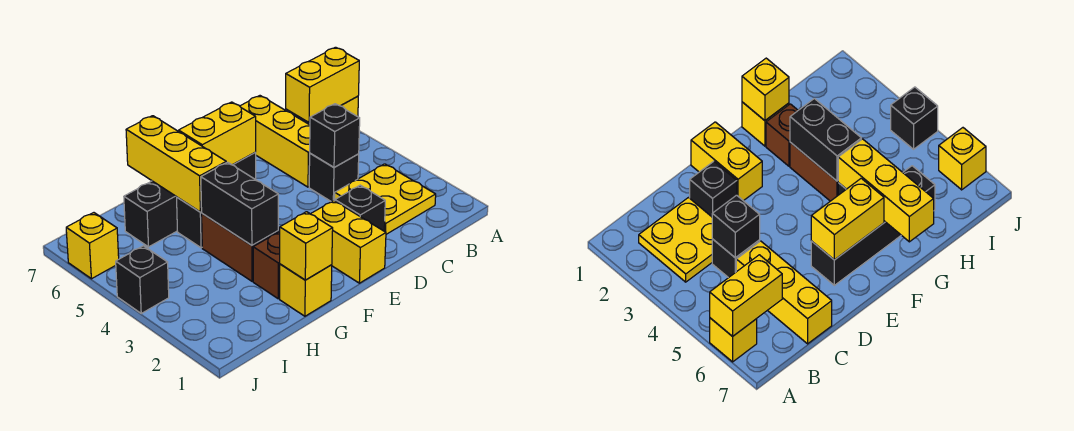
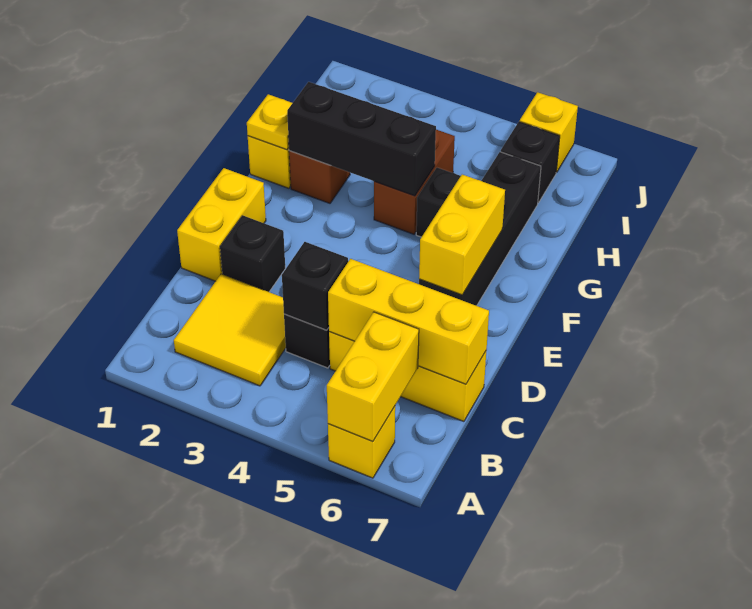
yellow plate B2:C3 level 1 -> yellow tile B2:C3 level 1
yellow brick E1:E2 level 1 -> yellow brick D1:E1 level 1
yellow brick G1 level 2 -> yellow plate G1 level 2
brown brick G3:G4 level 1 -> brown brick G4:H4 level 1
black brick G3:G4 level 2 -> black brick G2:G4 level 2
yellow brick G5:G7 level 2 -> yellow brick C5:C7 level 2
black brick J4 level 1 -> black brick I6 level 1

